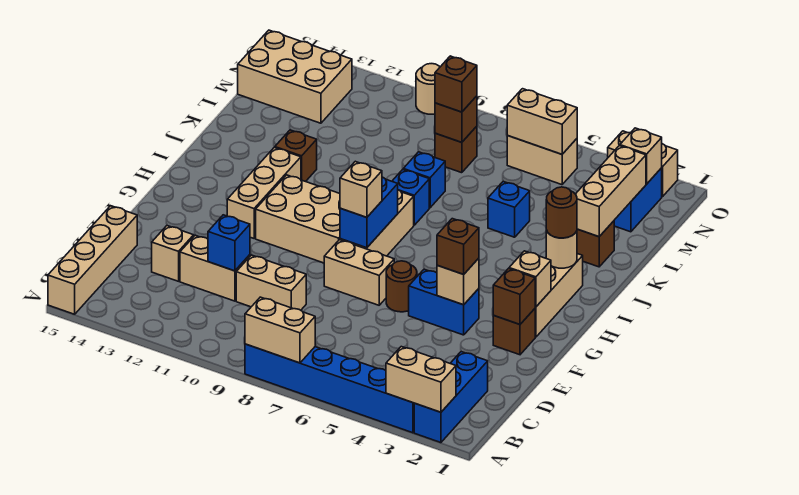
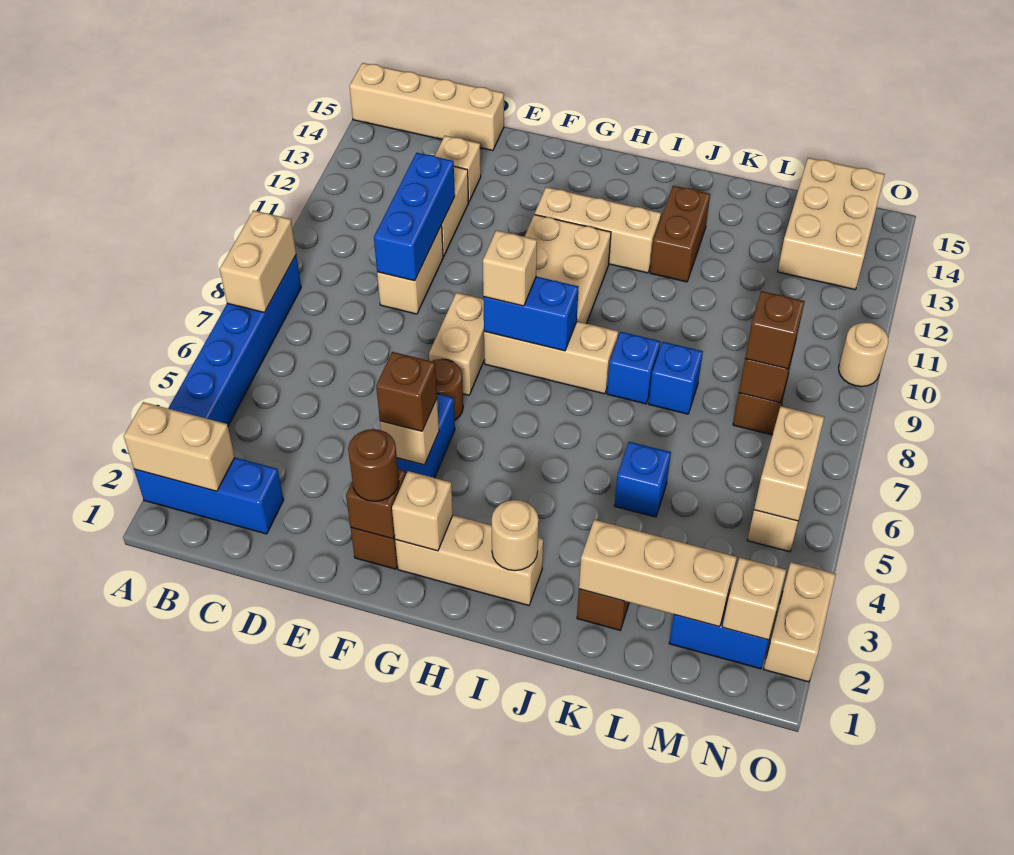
tan brick A2:A3 level 2 -> tan brick A2:B2 level 2
blue brick D11 level 2 -> blue brick D9:D11 level 2
brown round brick I2 level 3 -> brown round brick F2 level 3
brown brick J12 level 1 -> brown brick J12:J13 level 1

